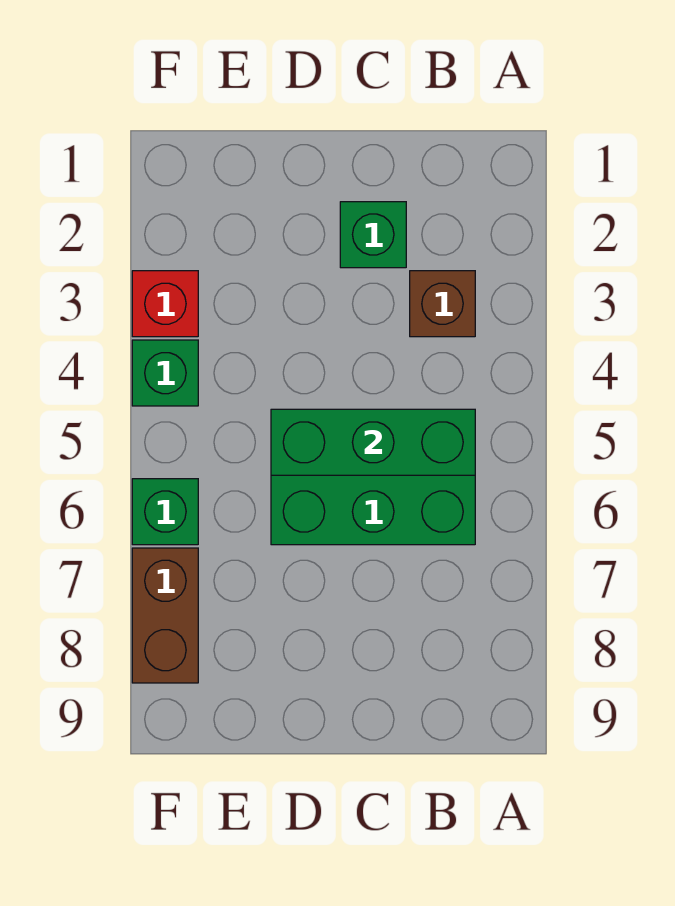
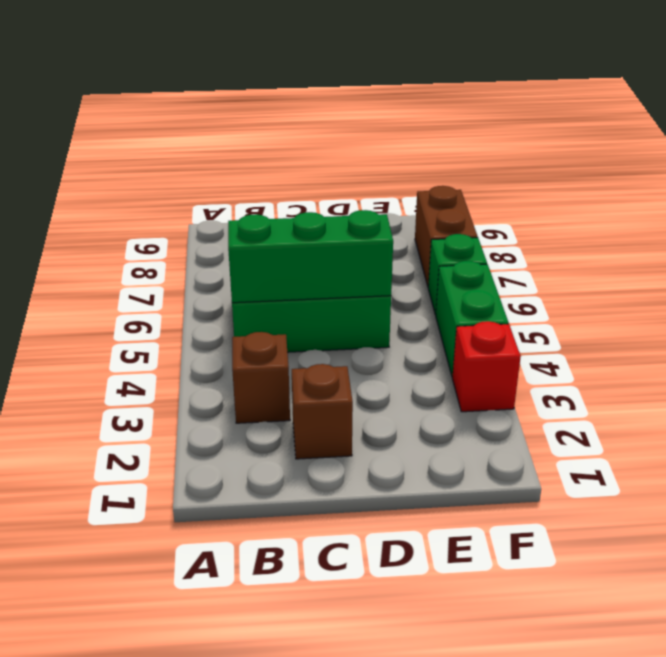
green brick C2 level 1 -> brown brick C2 level 1
green brick F4 level 1 -> green brick F4:F5 level 1

